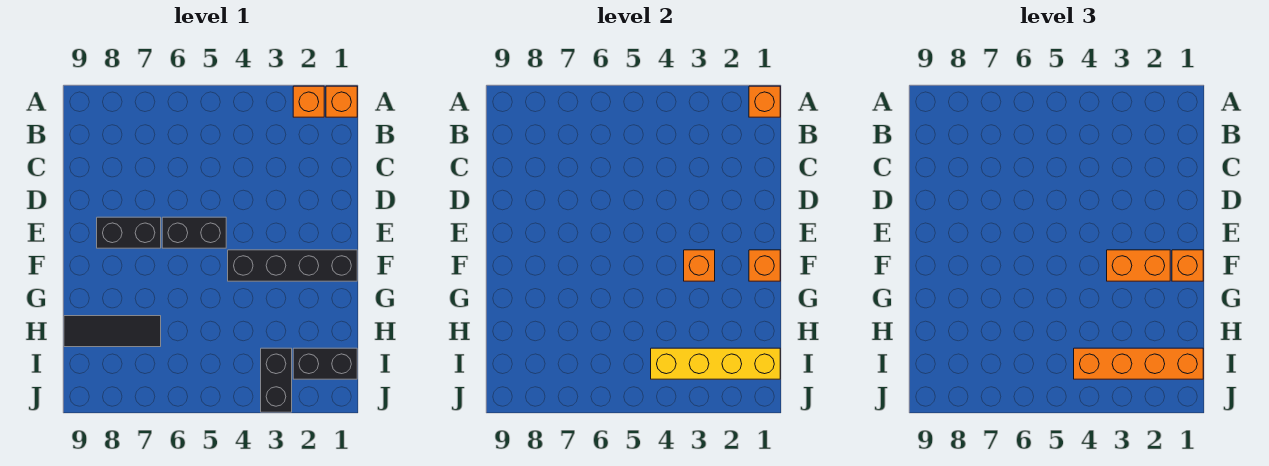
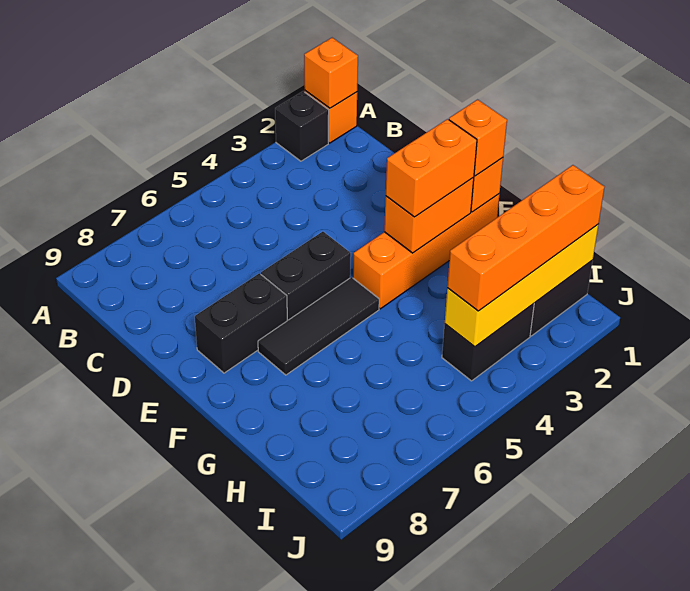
orange brick A2 level 1 -> black brick A2 level 1
black brick F1:F4 level 1 -> orange brick F1:F4 level 1
orange brick F3 level 2 -> orange brick F2:F3 level 2
black tile H7:H9 level 1 -> black tile F5:F7 level 1
black brick I3:J3 level 1 -> black brick I3:I4 level 1

